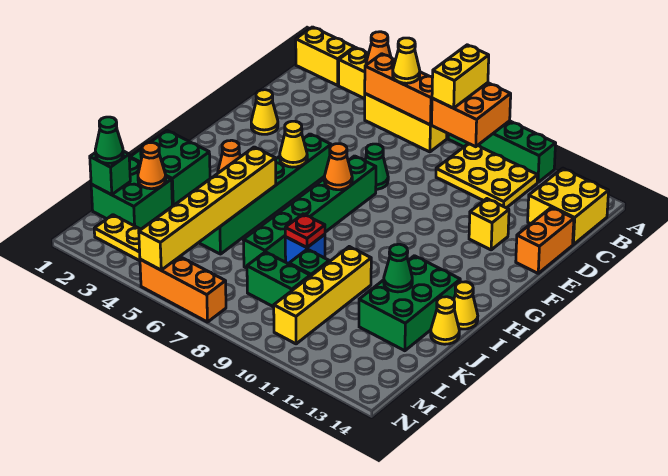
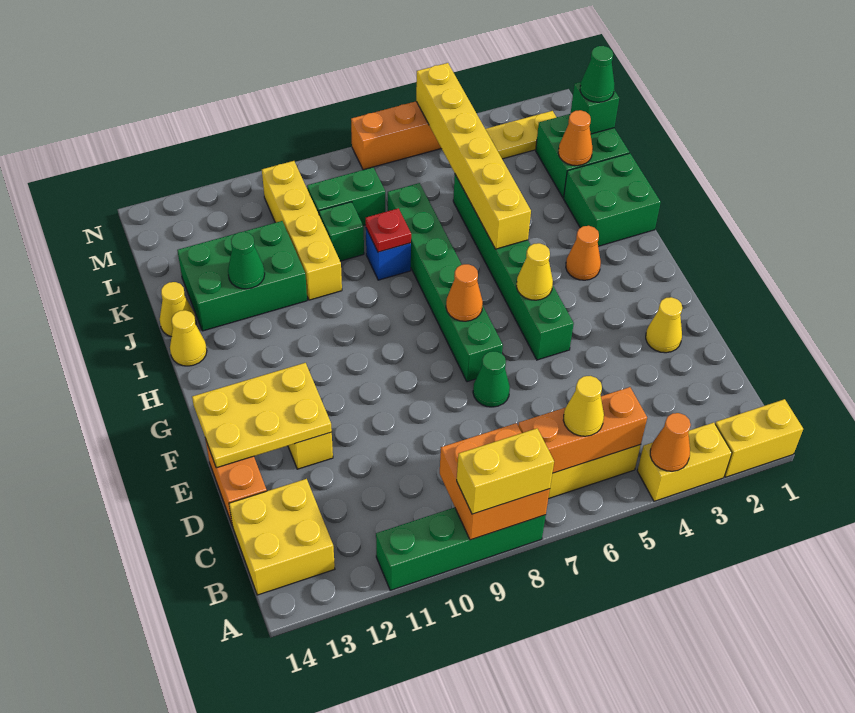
yellow brick A8:B8 level 3 -> yellow brick A8:A9 level 3
yellow plate B9:C11 level 1 -> yellow plate E12:F14 level 2
green brick I12:K13 level 1 -> green brick J11:K13 level 1

